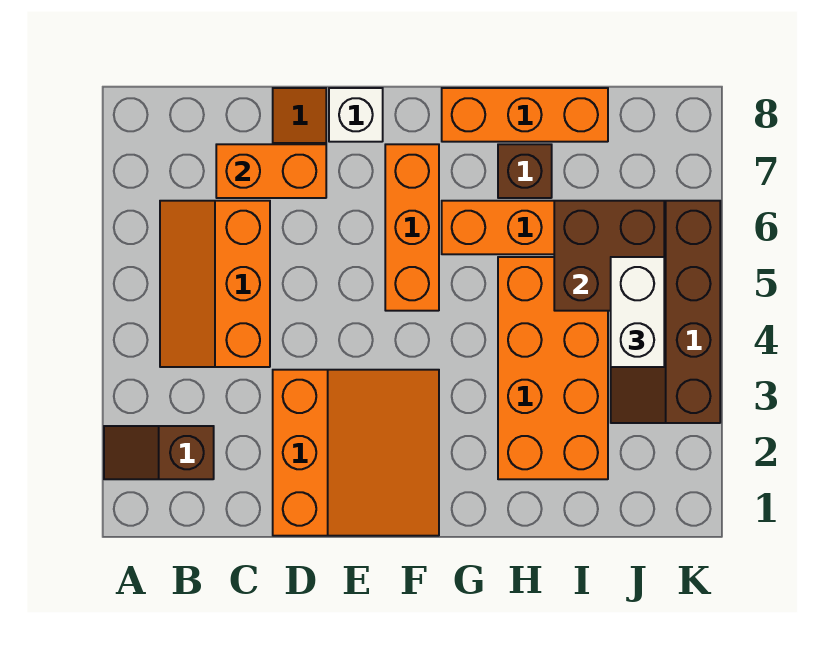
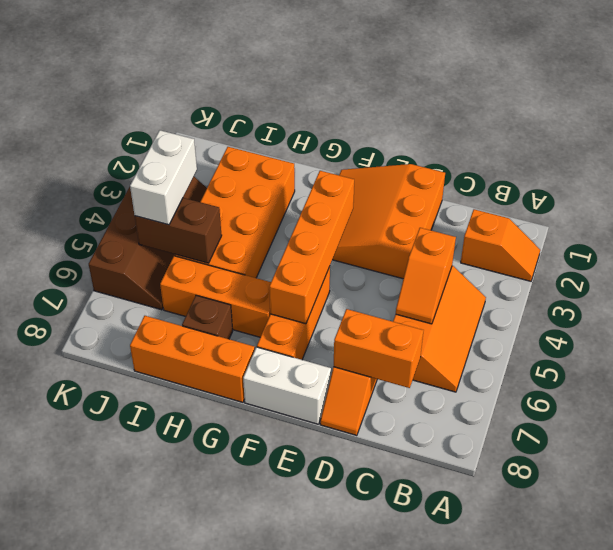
brown slope A2:B2 level 1 top B -> orange slope A2:B2 level 1 top B
none -> orange slope C4:C5 level 2 top 4
white brick E8 level 1 -> white brick E8:F8 level 1
none -> orange brick F3:F6 level 2
brown brick I5:J6 level 2 -> brown brick I5:J5 level 2

